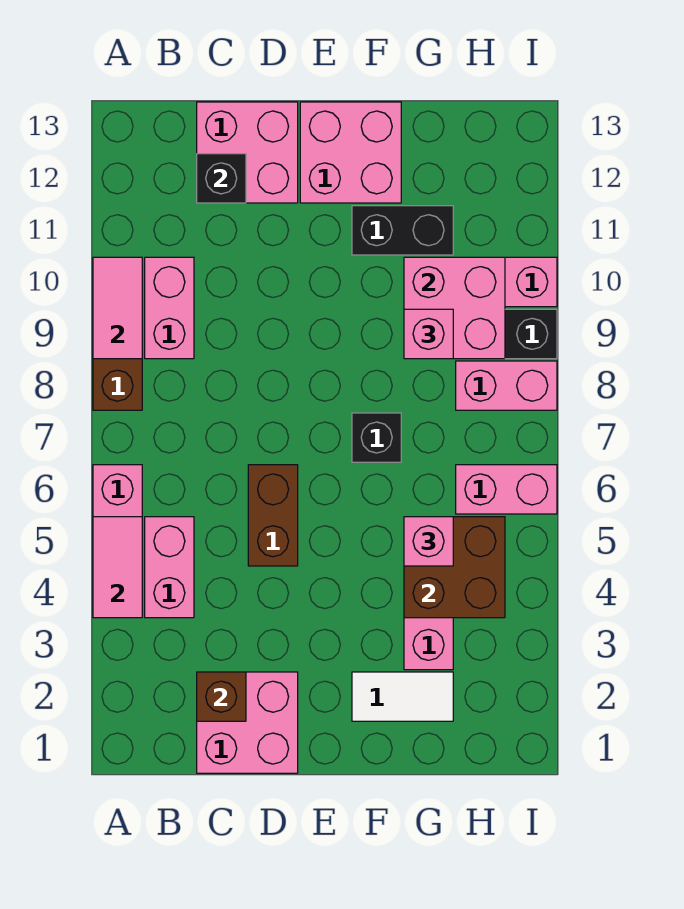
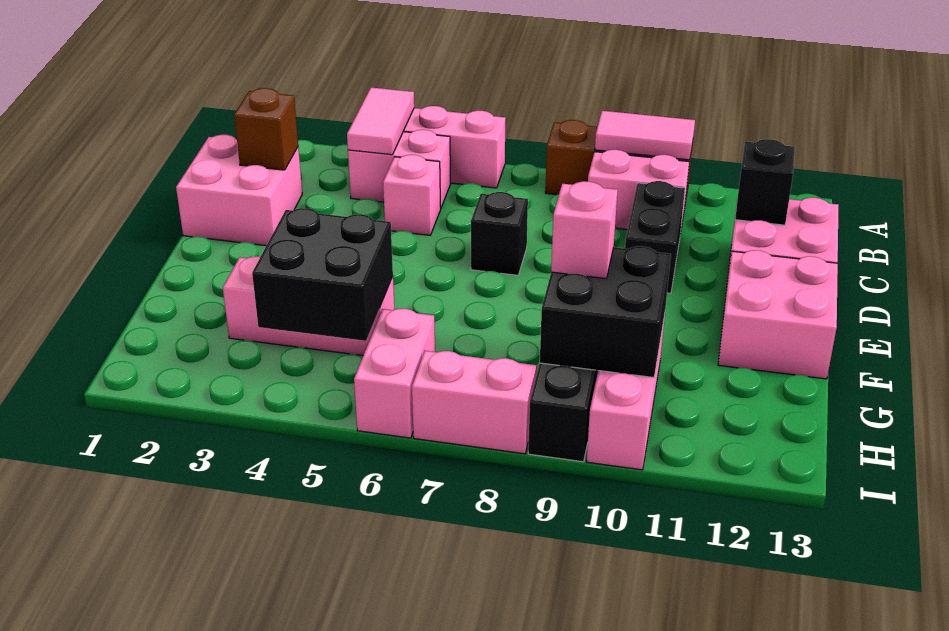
pink tile A4:A5 level 2 -> pink tile A4:B4 level 2
brown brick D5:D6 level 1 -> none
white tile F2:G2 level 1 -> none
black brick F7 level 1 -> black brick D7 level 1
black brick F11:G11 level 1 -> black brick C10:D10 level 1
brown brick G4:H5 level 2 -> black brick G4:H5 level 2
pink brick G5 level 3 -> pink brick C5 level 1
pink brick G9:H10 level 2 -> black brick G9:H10 level 2
pink brick H8:I8 level 1 -> pink brick I7:I8 level 1

